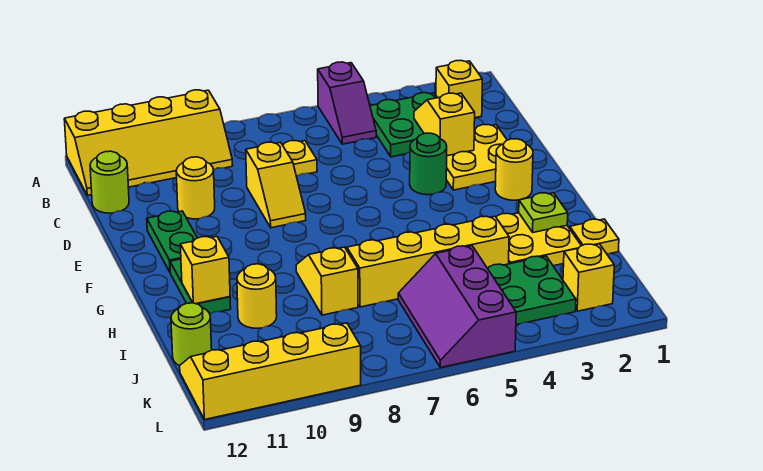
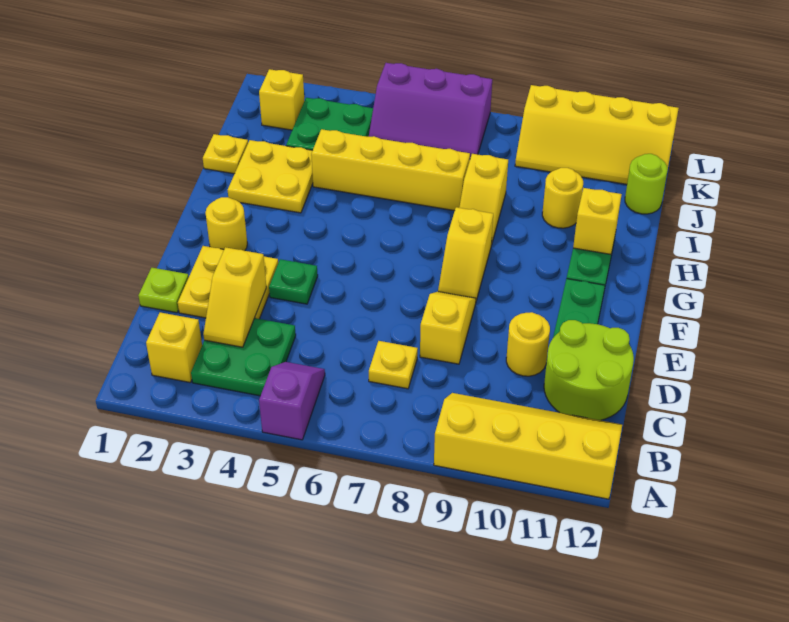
lime round brick C12 level 1 -> lime round brick C11:D12 level 1
green round brick E4 level 1 -> green plate E4 level 1
none -> yellow slope F8:G8 level 1 top G
lime plate H2 level 2 -> lime plate D1 level 1
purple slope J5:L6 level 1 top 5 -> purple slope K5:L7 level 1 top L

